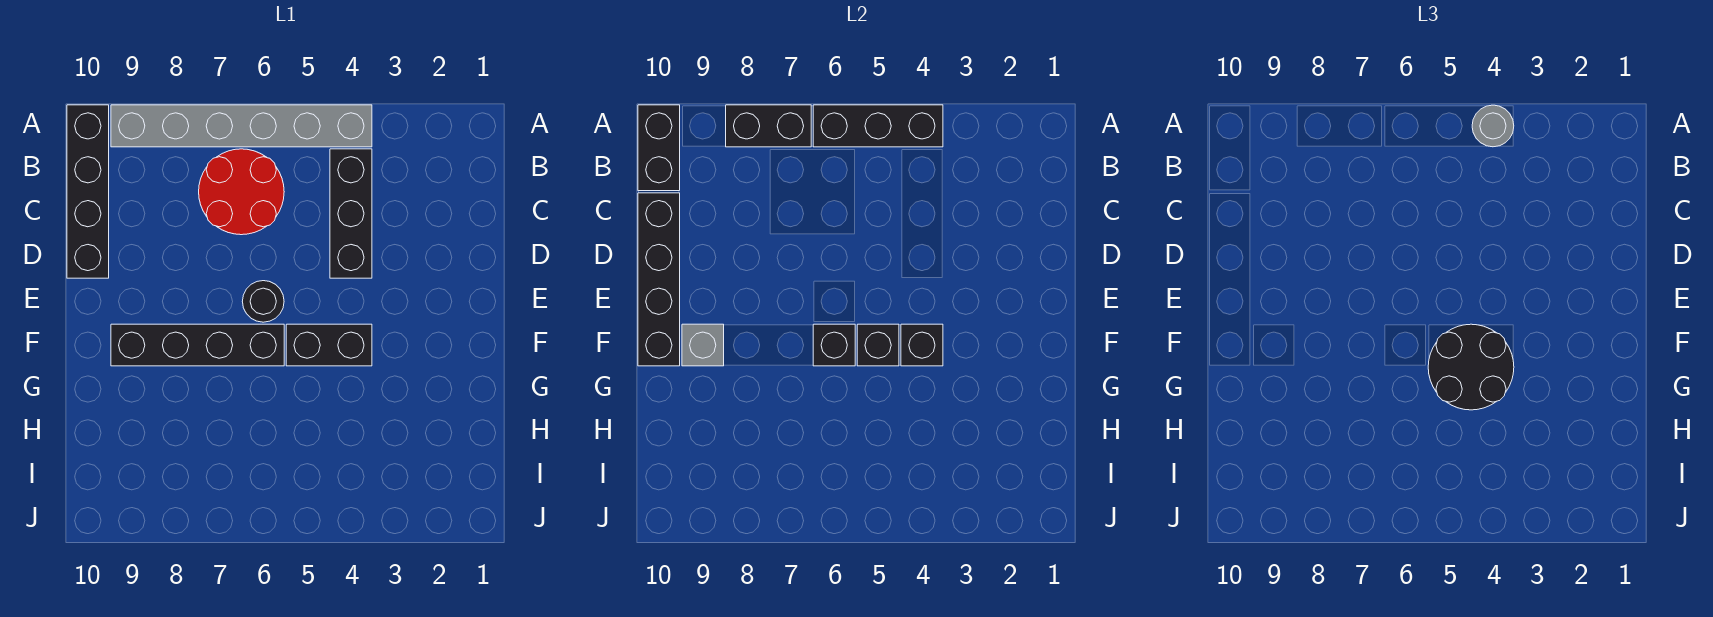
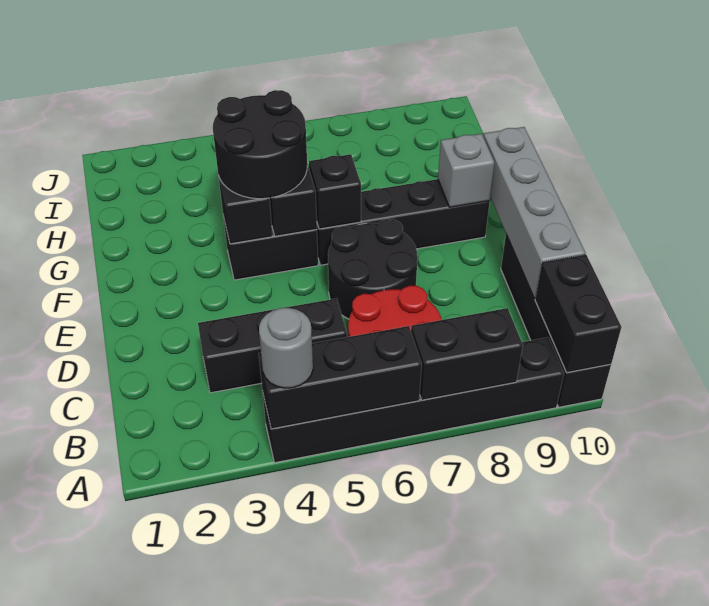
grey brick A4:A9 level 1 -> black brick A4:A9 level 1
black brick B4:D4 level 1 -> black brick C3:C5 level 1
black brick C10:F10 level 2 -> grey brick C10:F10 level 2
black round brick E6 level 1 -> black round brick D6:E7 level 1

